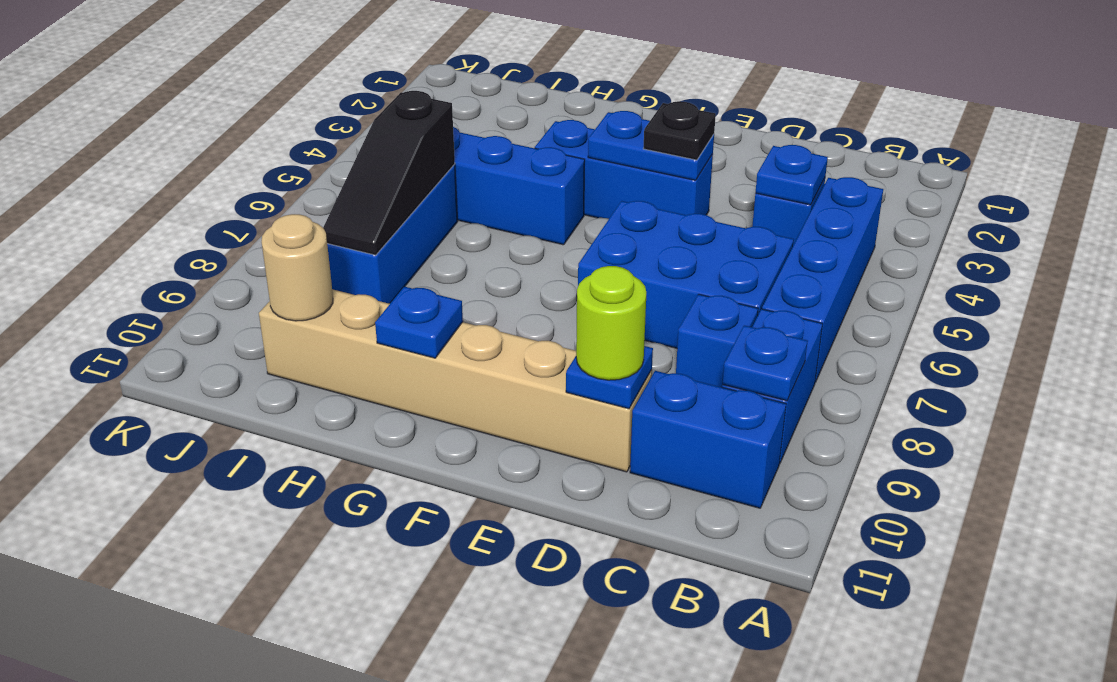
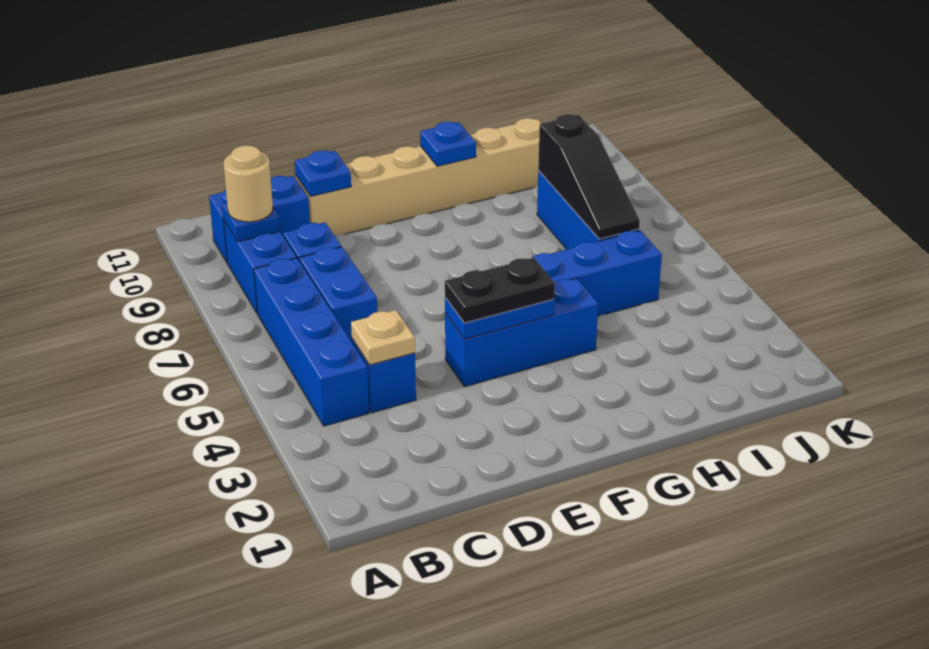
blue plate C4 level 2 -> tan plate C4 level 2
blue brick C6:E7 level 1 -> blue brick C6:C7 level 1
lime round brick D10 level 3 -> none
black plate E4 level 3 -> black plate E4:F4 level 3
black slope I6:I8 level 2 top 6 -> black slope I6:I8 level 2 top 8
tan round brick I10 level 2 -> tan round brick B9 level 3

